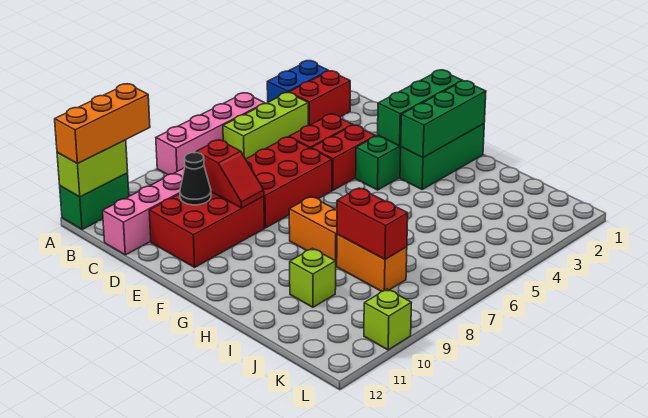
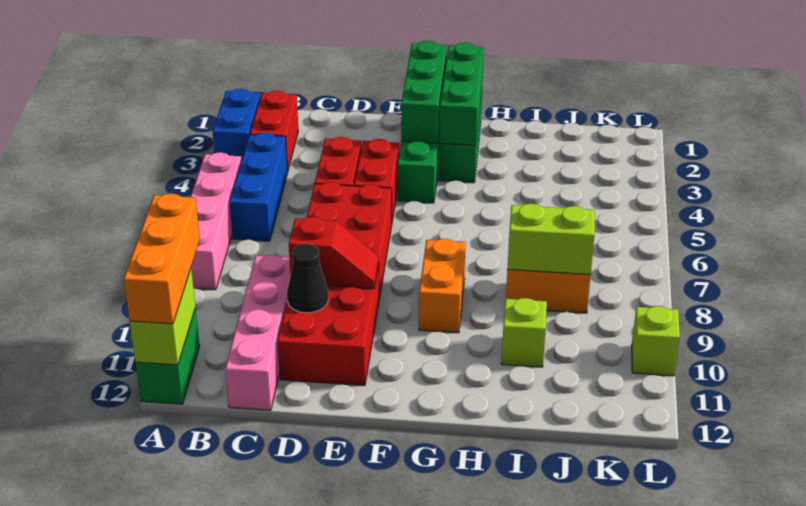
lime brick B4:B6 level 1 -> blue brick B4:B6 level 1
orange brick G8:H8 level 1 -> orange brick G8:G9 level 1
red brick I8:J8 level 2 -> lime brick I8:J8 level 2

